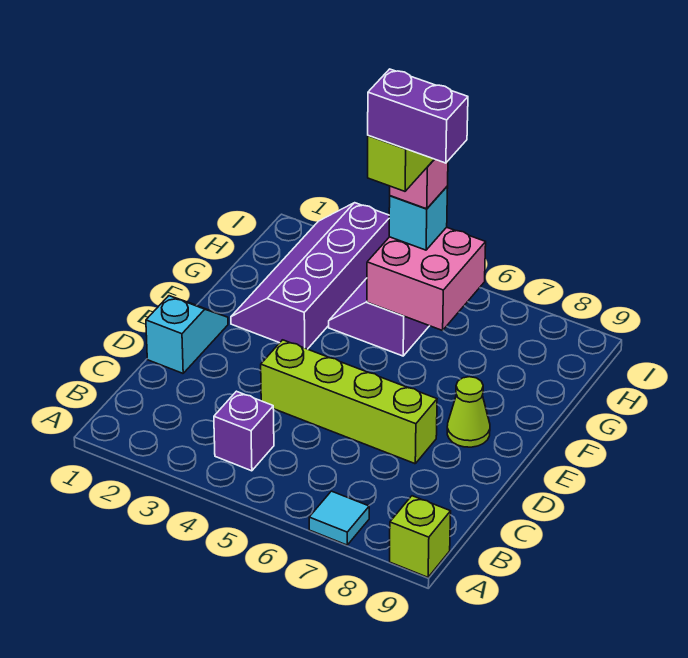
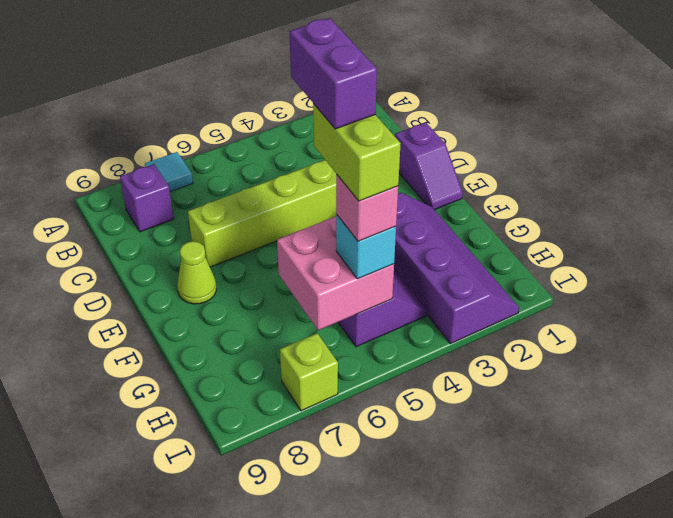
lime brick A9 level 1 -> lime brick I7 level 1
purple brick B4 level 1 -> purple brick B8 level 1
cyan slope D1:E1 level 1 top D -> purple slope D1:E1 level 1 top D
purple brick G5:G6 level 6 -> purple brick F5:G5 level 6

